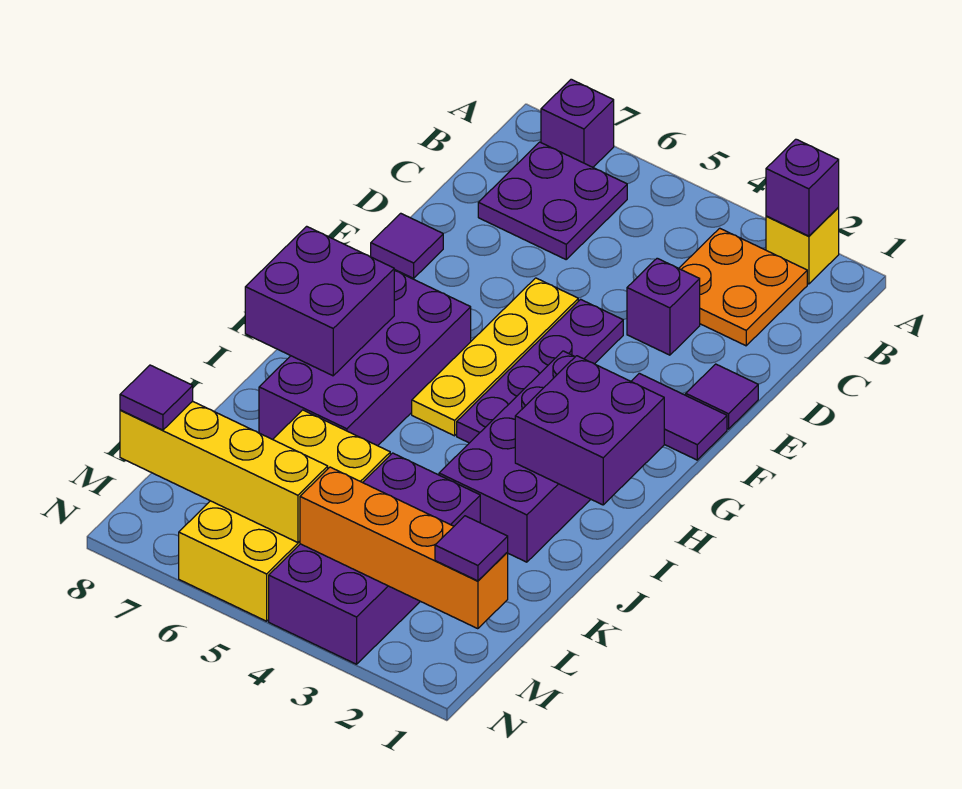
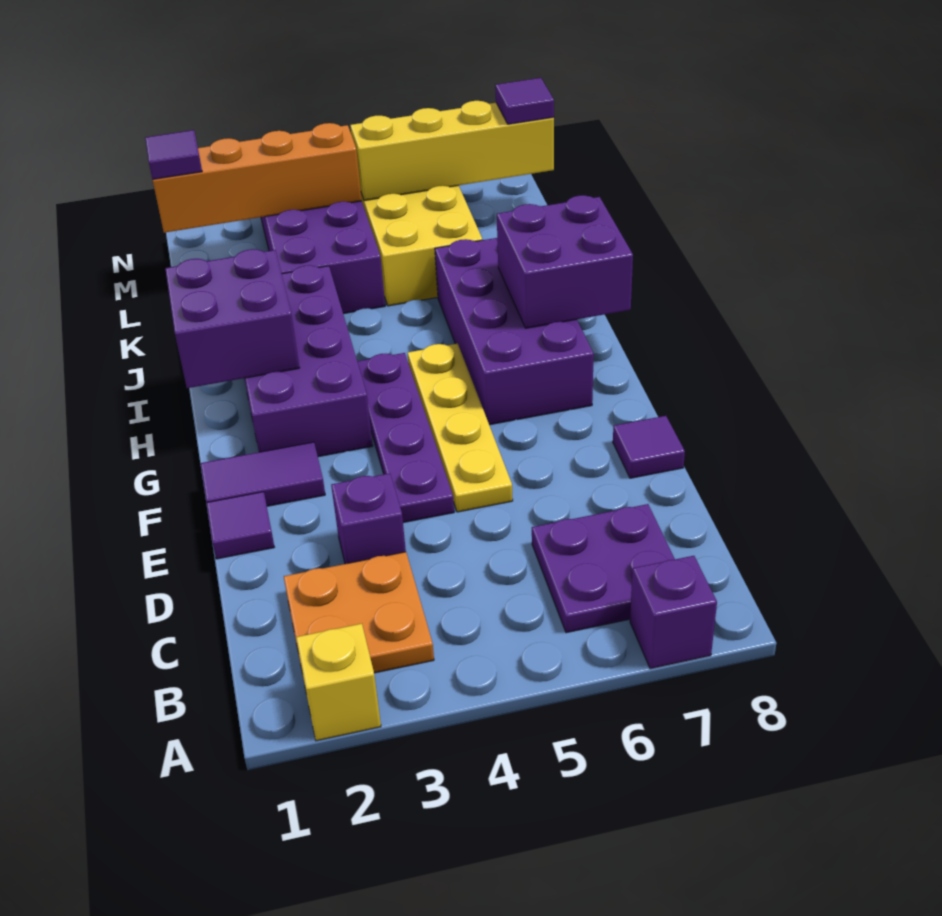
purple brick A2 level 2 -> none

